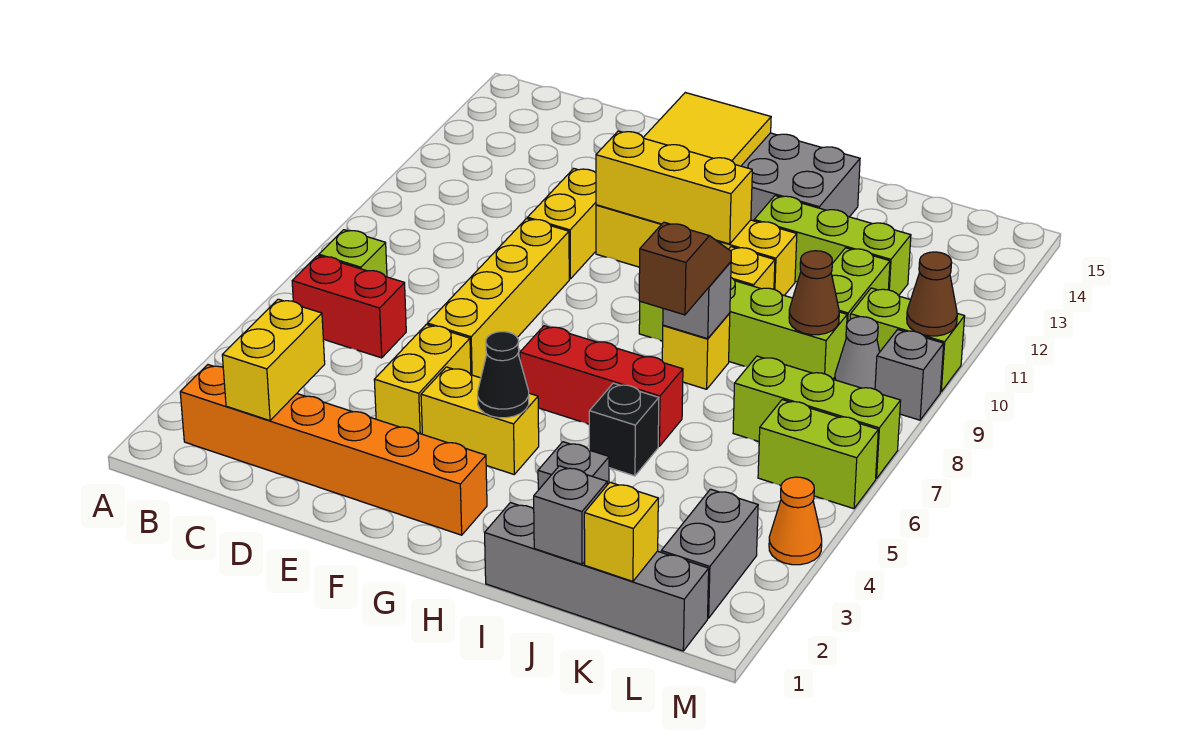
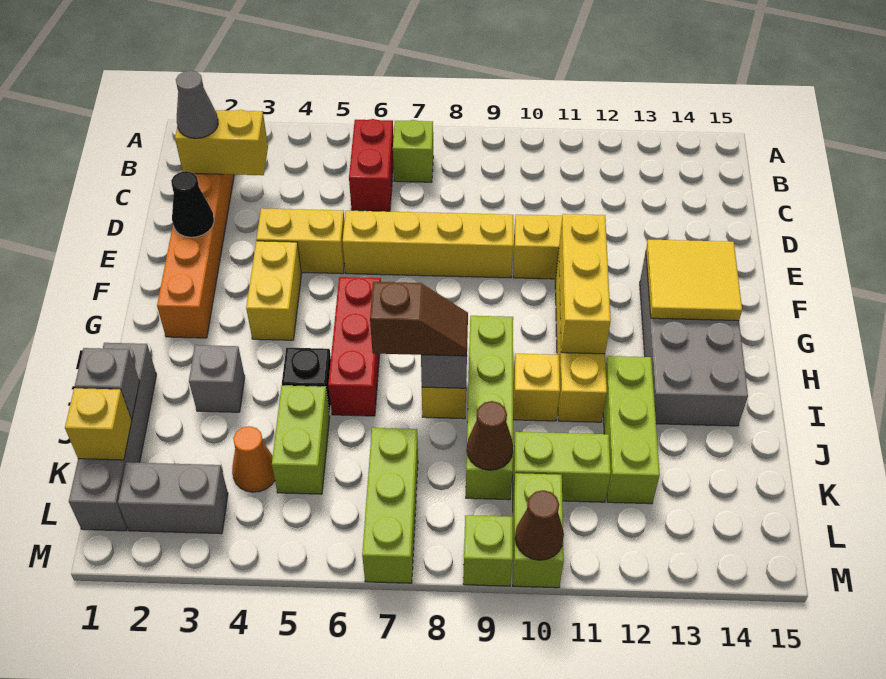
black cone G4 level 2 -> black cone E2 level 2
lime brick L6:M6 level 1 -> lime brick J5:K5 level 1
grey cone L9 level 1 -> grey cone C2 level 3
orange cone M4 level 1 -> orange cone K4 level 1
grey brick M9 level 1 -> lime brick M9 level 1

